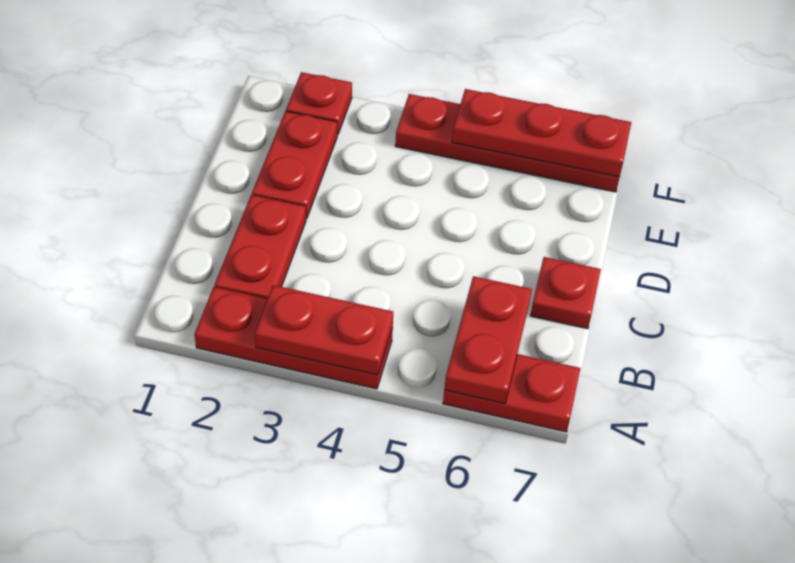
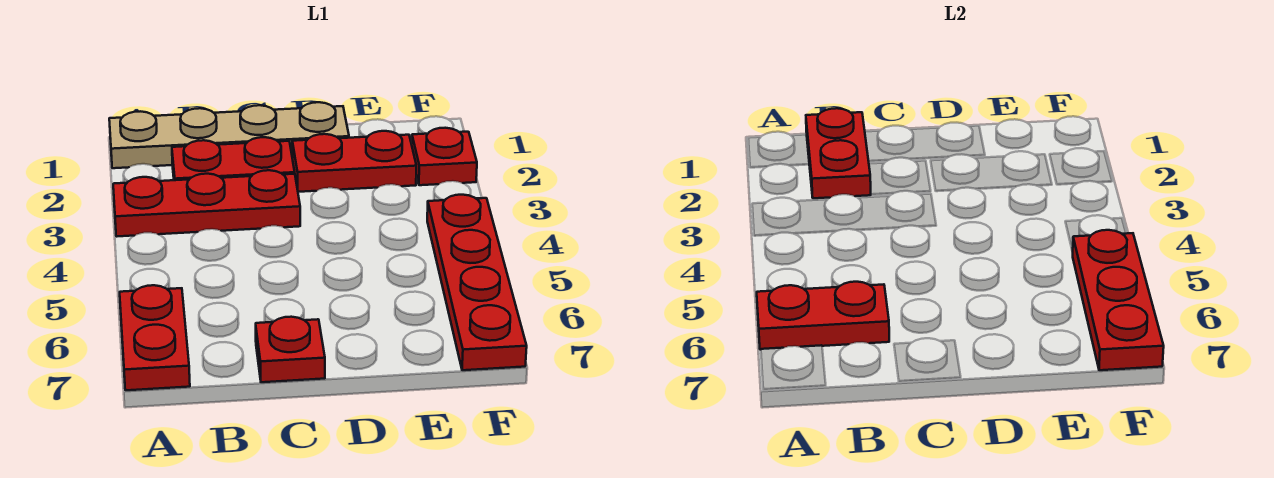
none -> tan plate A1:D1 level 1
red plate A2:A4 level 1 -> red plate A3:C3 level 1
red plate A3:A4 level 2 -> red plate B1:B2 level 2

